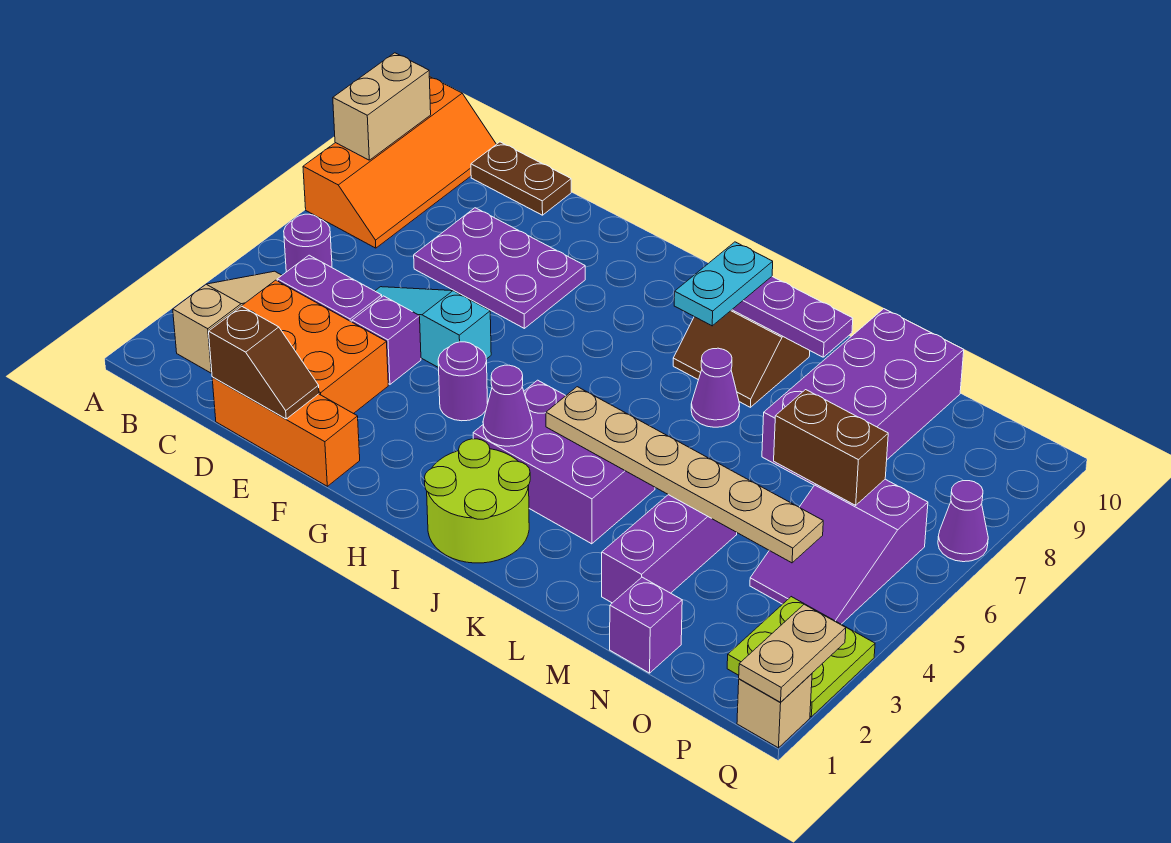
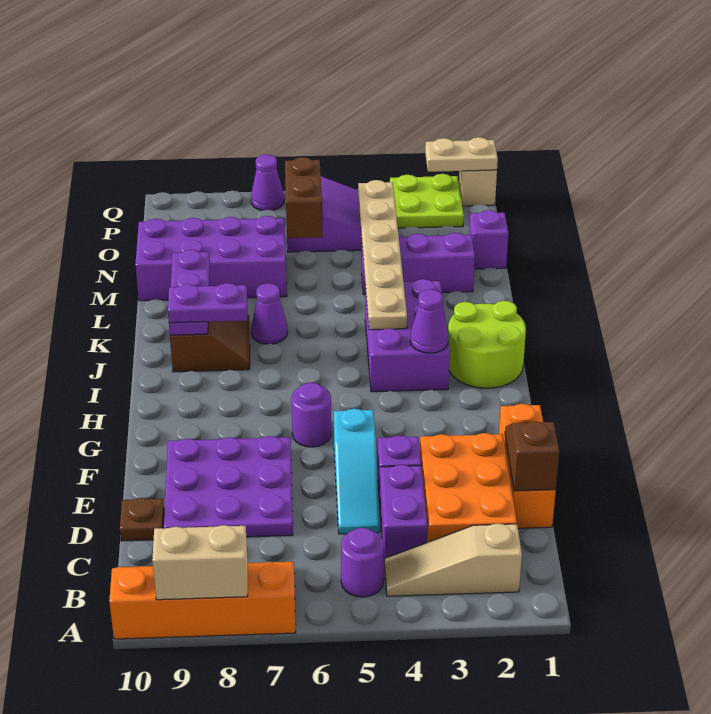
brown plate C10:D10 level 1 -> brown plate D10 level 1
purple plate D7:F8 level 1 -> purple plate D7:F9 level 1
purple round brick G4 level 1 -> purple round brick G6 level 1
cyan plate J8:J9 level 3 -> purple plate J8:J9 level 3

